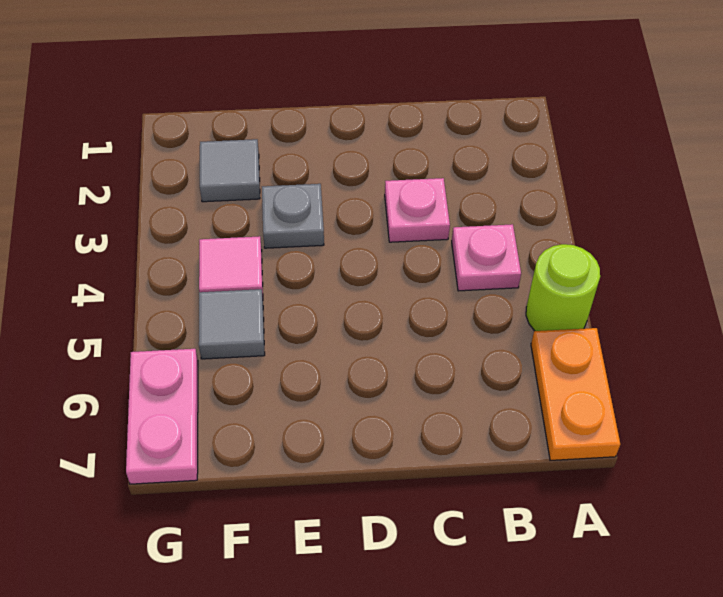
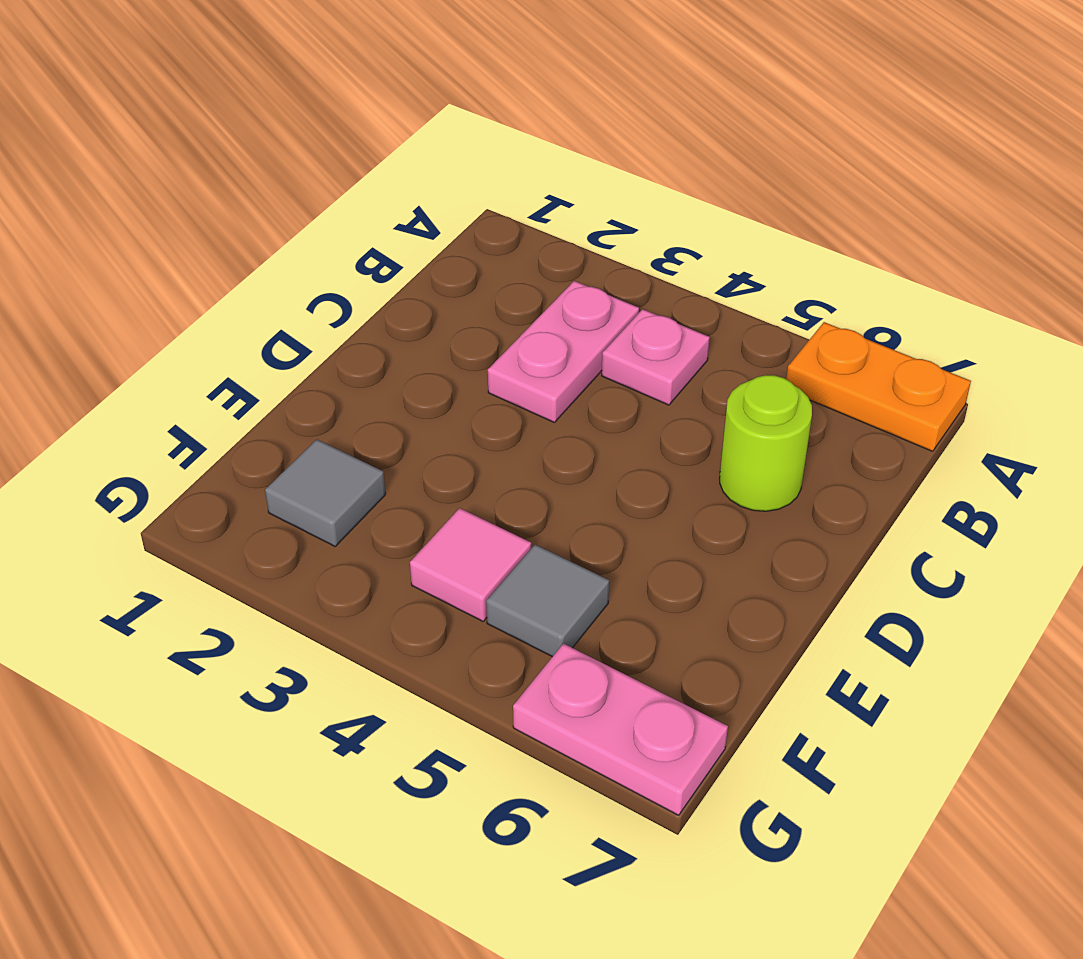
lime round brick A5 level 1 -> lime round brick C6 level 1
pink plate C3 level 1 -> pink plate B3:C3 level 1
grey plate E3 level 1 -> none

